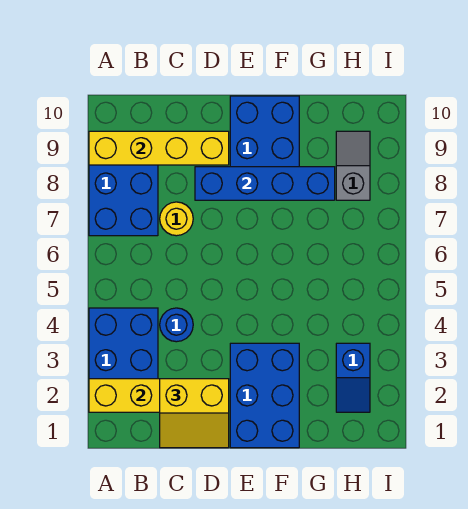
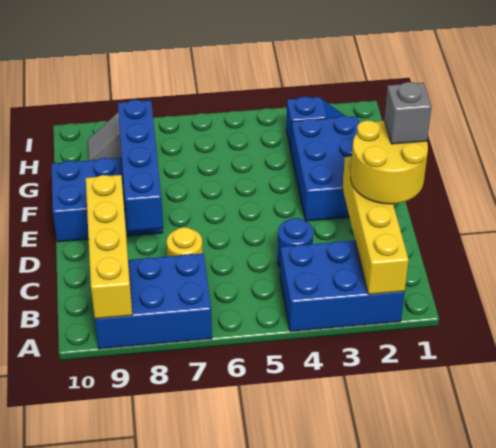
yellow slope C1:D2 level 3 top 2 -> yellow round brick C1:D2 level 3
none -> grey brick D1 level 4
blue brick E1:F3 level 1 -> blue brick E2:G3 level 1

